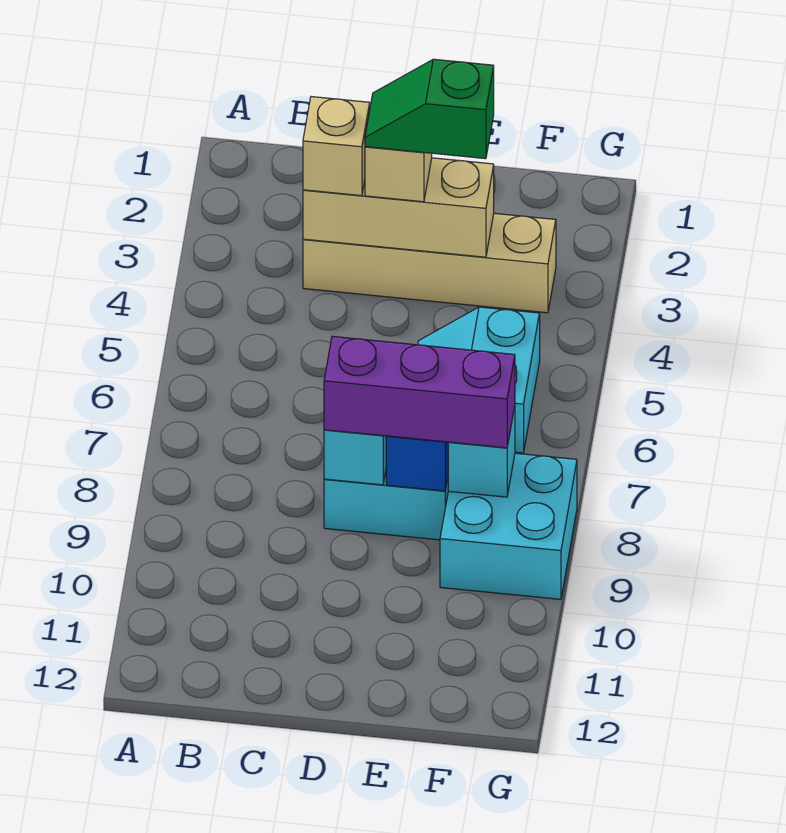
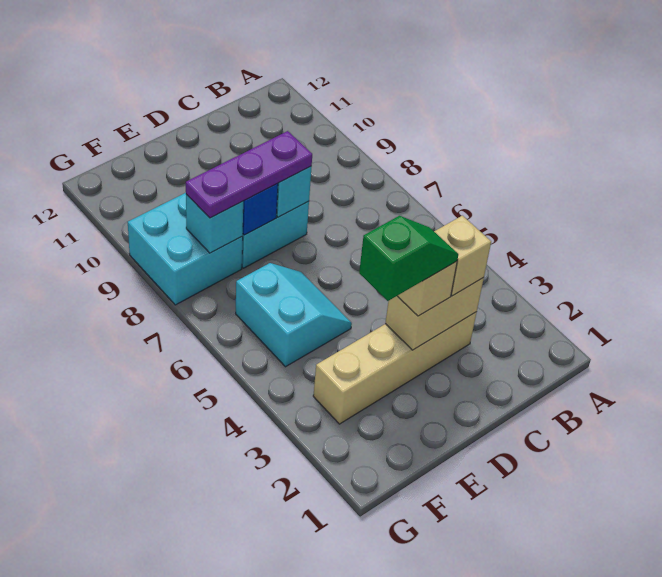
tan brick C3:E3 level 2 -> tan brick C3:D3 level 2
purple brick D8:F8 level 3 -> purple plate D8:F8 level 3

